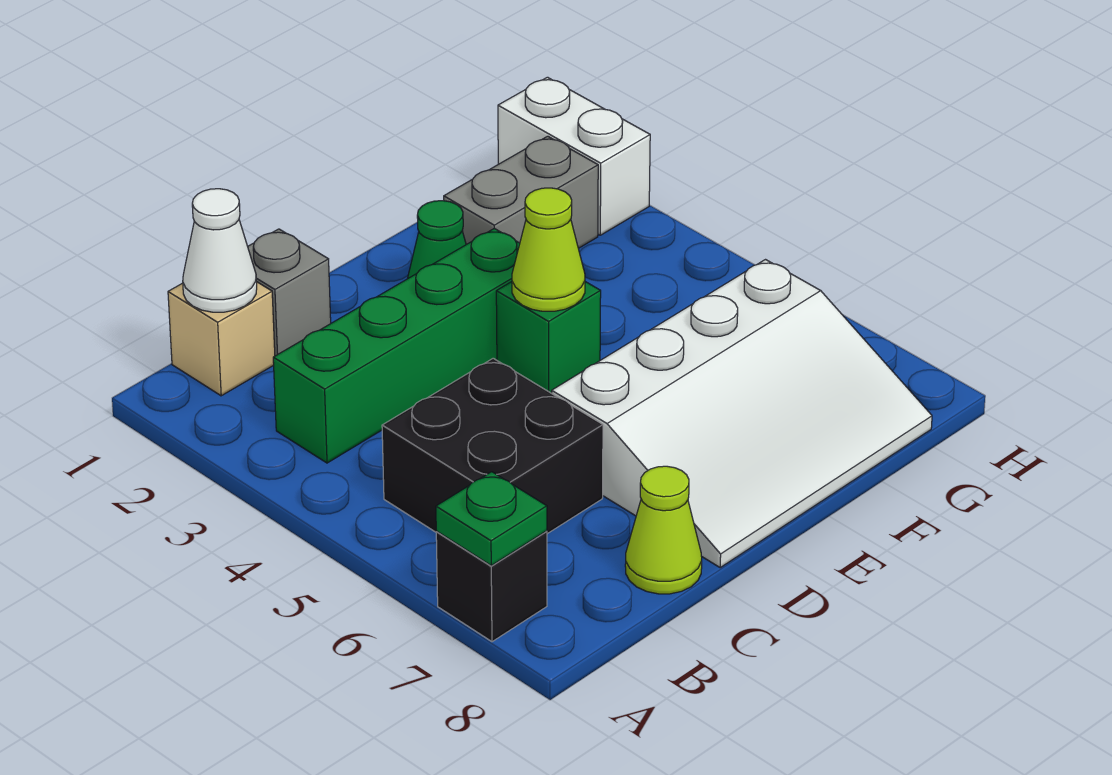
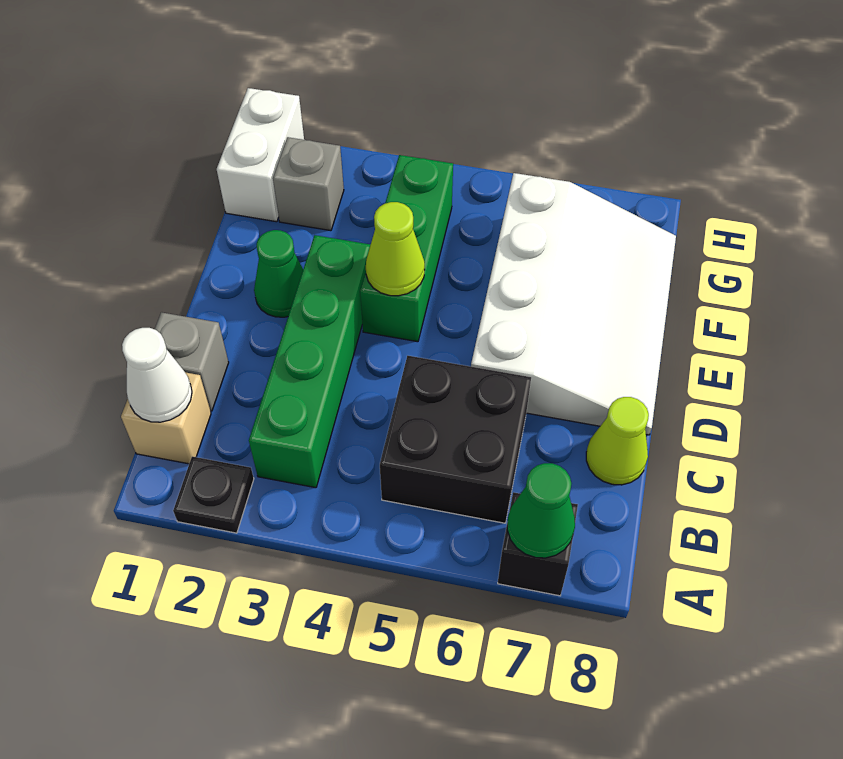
none -> black plate A2 level 1
green plate A7 level 2 -> green cone A7 level 2
green brick E4 level 1 -> green brick E4:G4 level 1
grey brick F2:G2 level 1 -> grey brick G2 level 1
white brick H1:H2 level 1 -> white brick G1:H1 level 1

